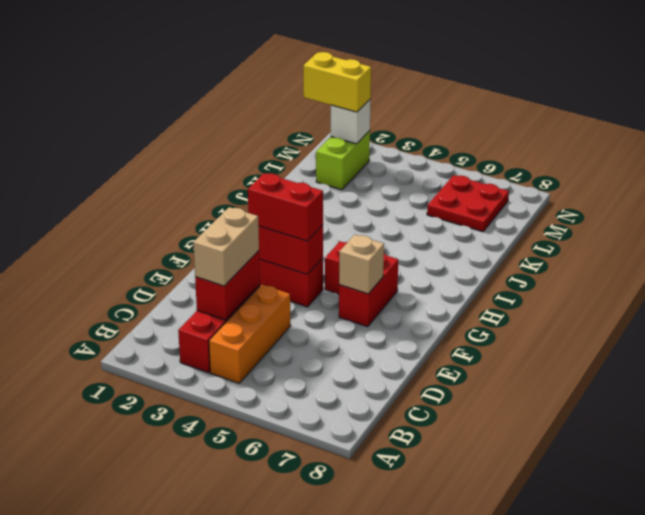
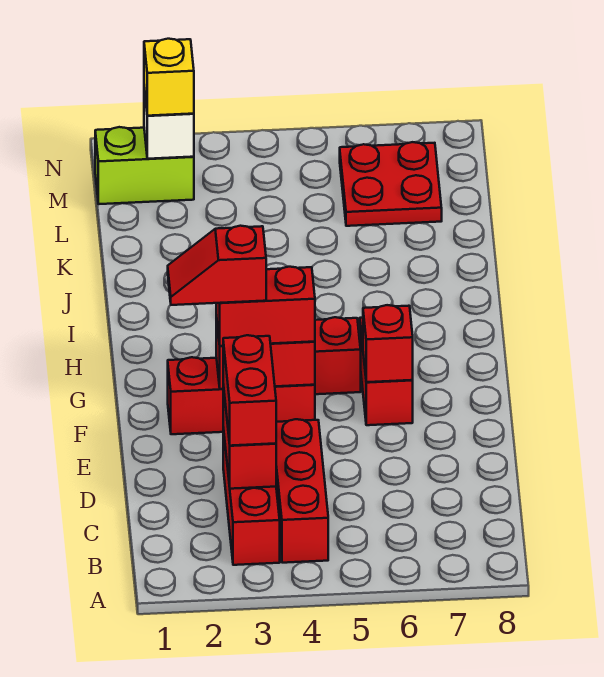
orange brick B4:D4 level 1 -> red brick B4:D4 level 1
tan brick C3:D3 level 3 -> red brick C3:D3 level 3
none -> red slope F2:F3 level 4 top 3
tan brick F6 level 2 -> red brick F6 level 2
lime brick L2:M2 level 1 -> lime brick M1:M2 level 1
yellow brick M1:M2 level 3 -> yellow brick M2 level 3

